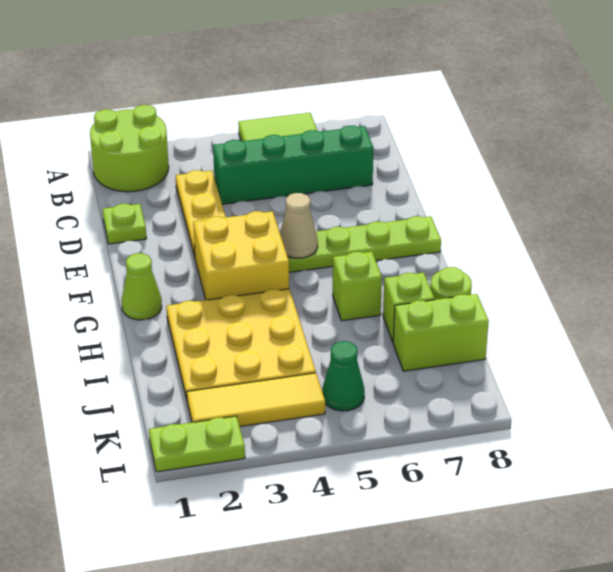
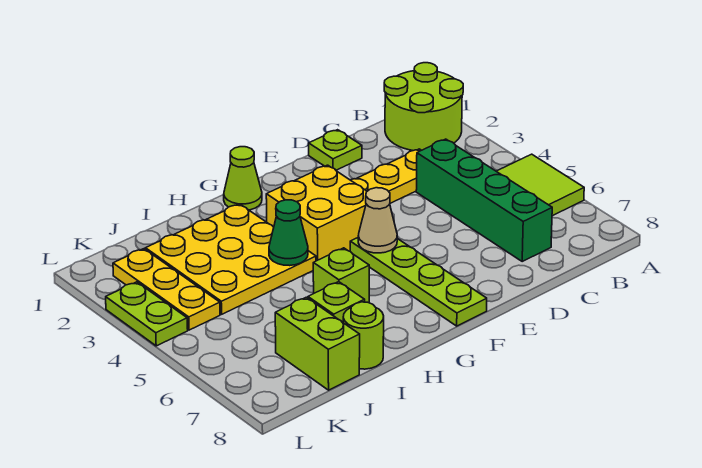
yellow tile K2:K4 level 1 -> yellow plate K2:K4 level 1
green cone K5 level 1 -> green cone H4 level 2
lime plate L1:L2 level 1 -> lime plate L3:L4 level 1

